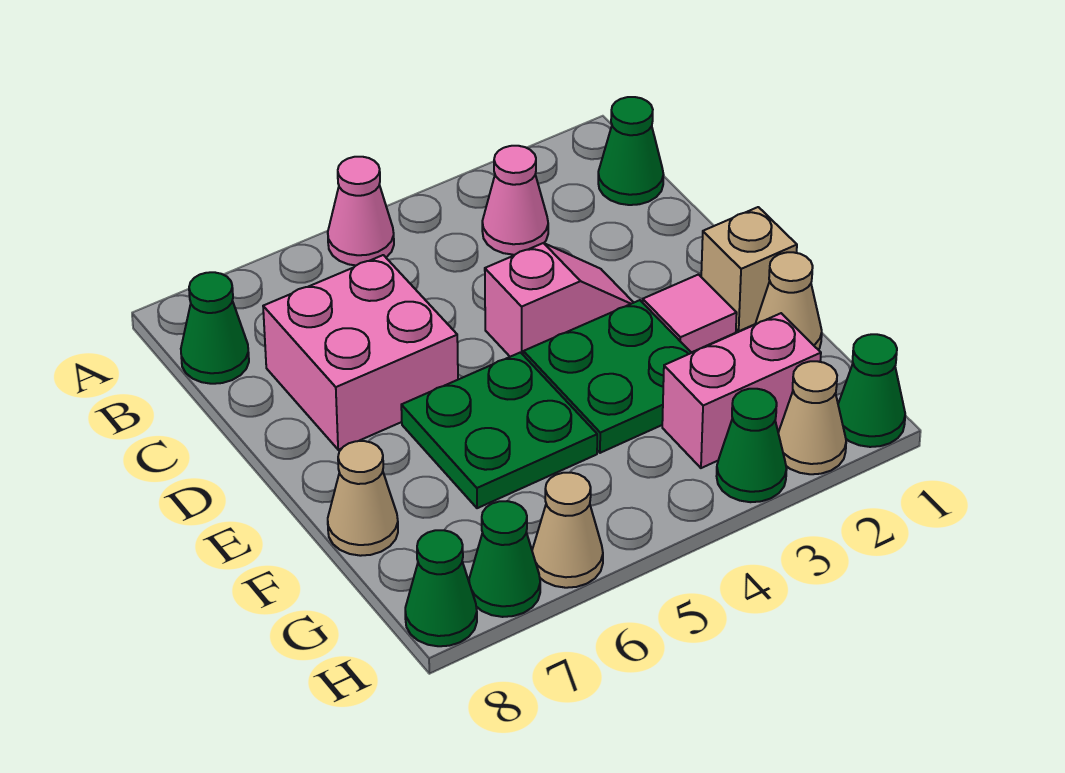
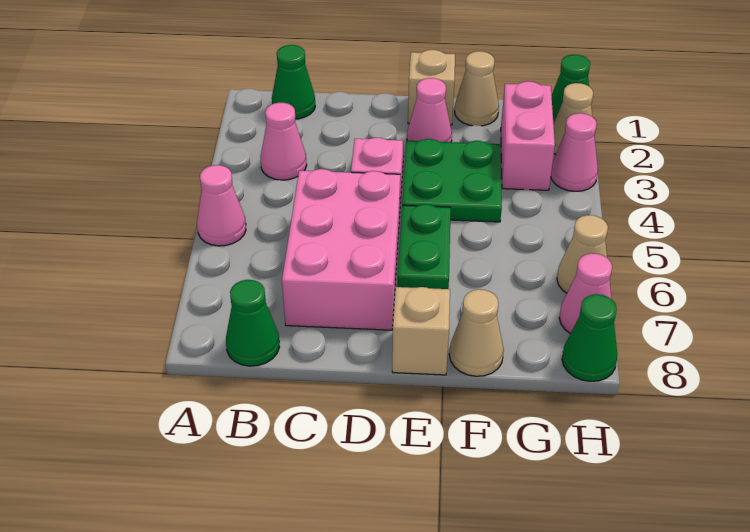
pink brick C6:D7 level 1 -> pink brick C5:D7 level 1
pink tile E2 level 1 -> pink cone E2 level 1
green plate E5:F6 level 1 -> green plate E5:E6 level 1
none -> tan brick E8 level 1
green cone H3 level 1 -> pink cone H3 level 1
green cone H7 level 1 -> pink cone H7 level 1

